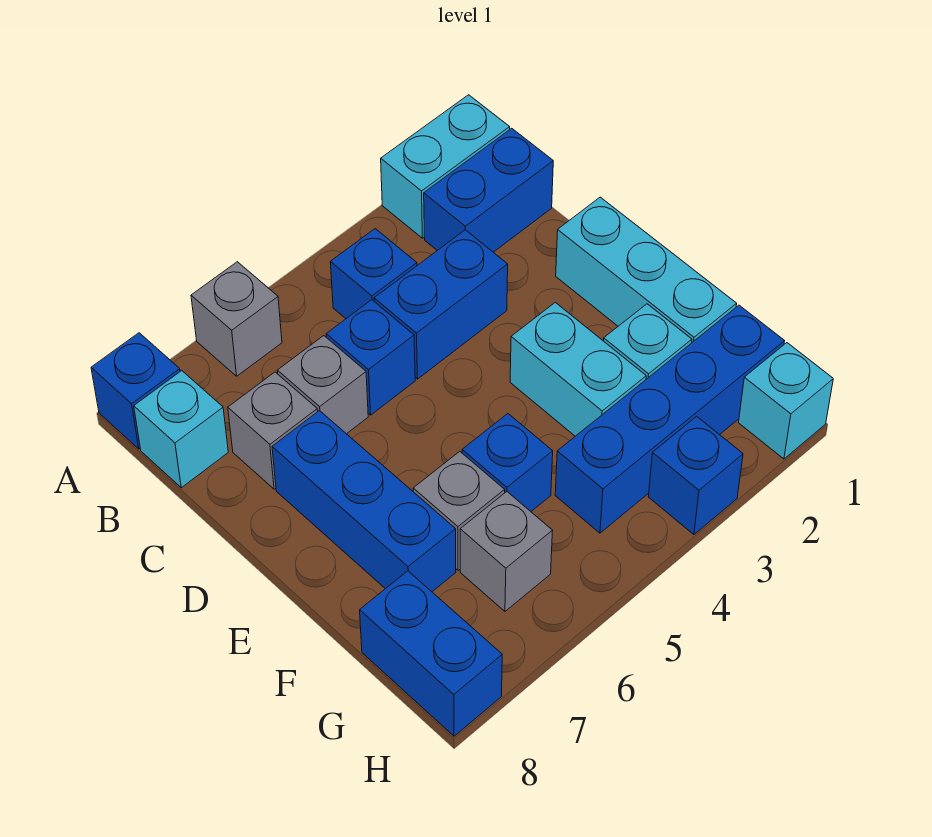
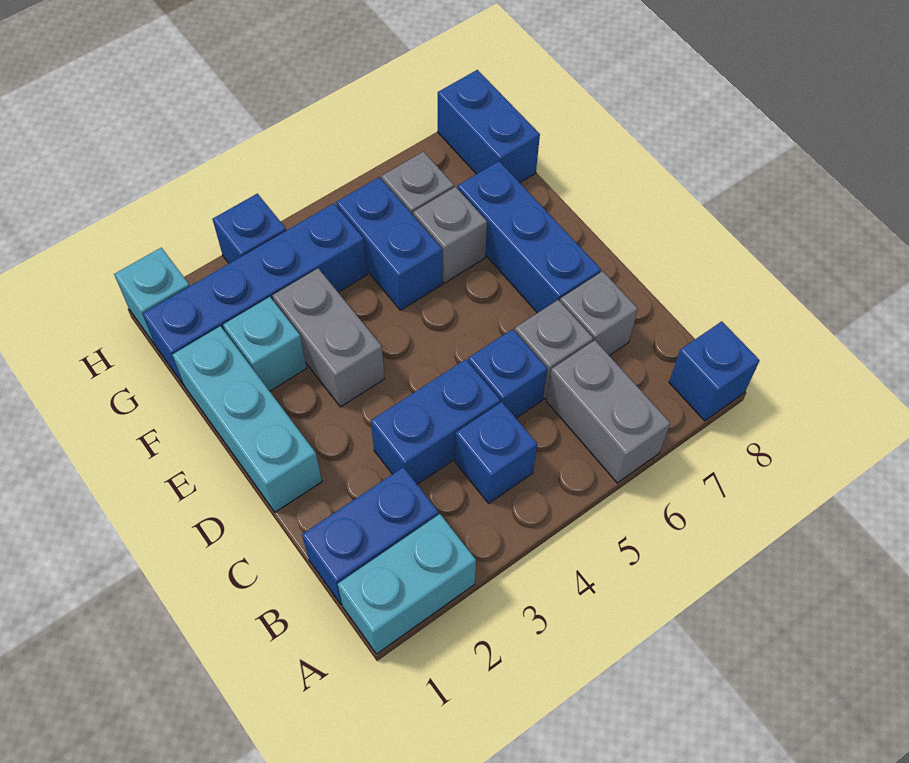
grey brick A6 level 1 -> grey brick A6:B6 level 1
cyan brick B8 level 1 -> none
cyan brick E3:F3 level 1 -> grey brick E3:F3 level 1
blue brick F5 level 1 -> blue brick F5:G5 level 1

